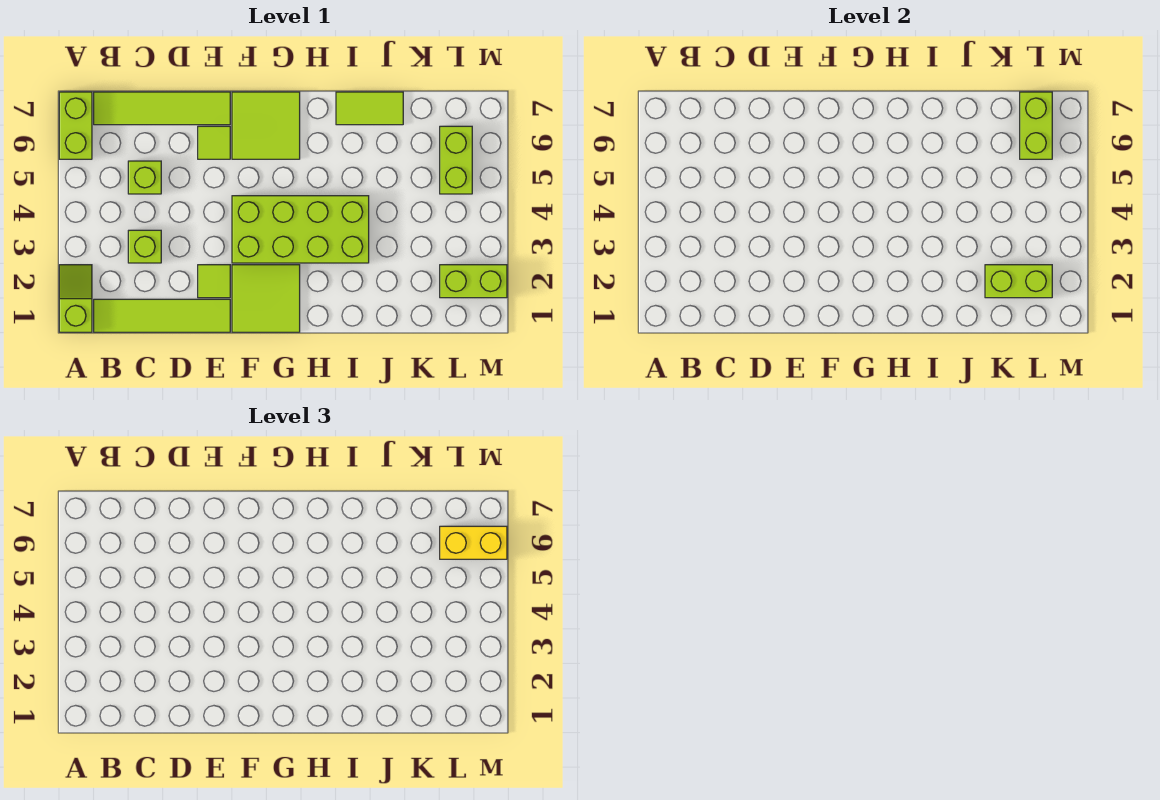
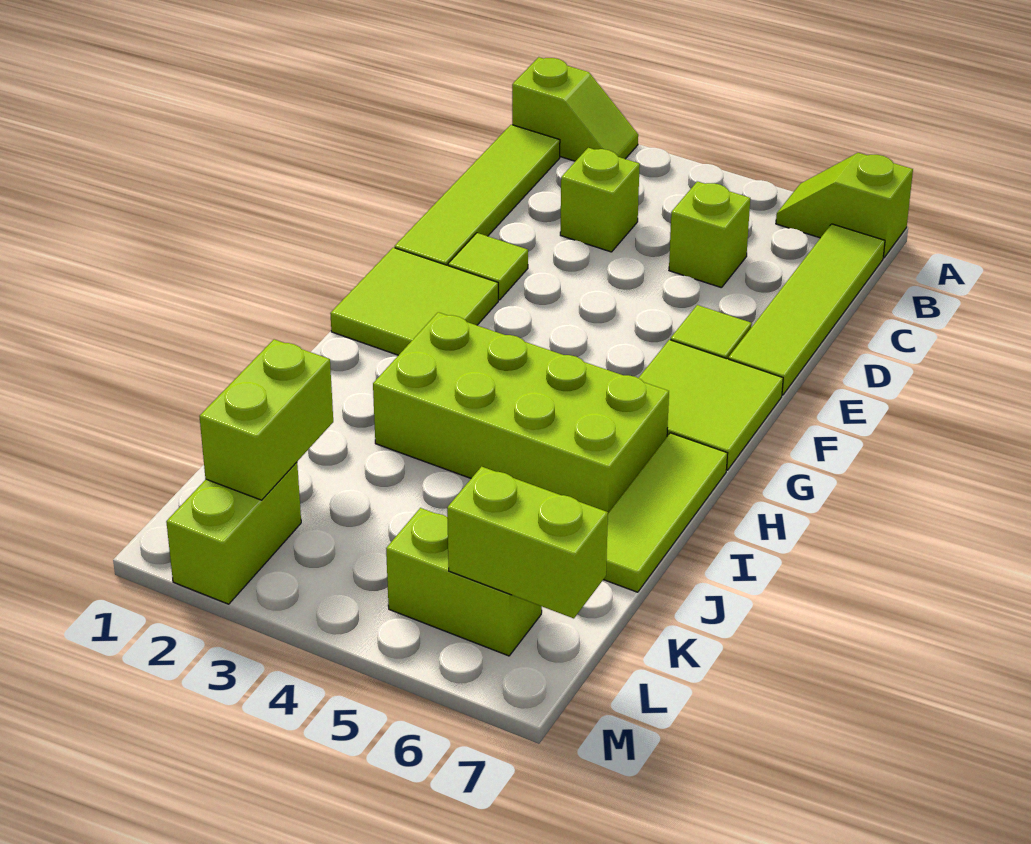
lime brick A6:A7 level 1 -> lime slope A6:A7 level 1 top 7
lime brick F3:I4 level 1 -> lime brick H3:I6 level 1
lime tile I7:J7 level 1 -> lime tile H7:J7 level 1
yellow brick L6:M6 level 3 -> none

